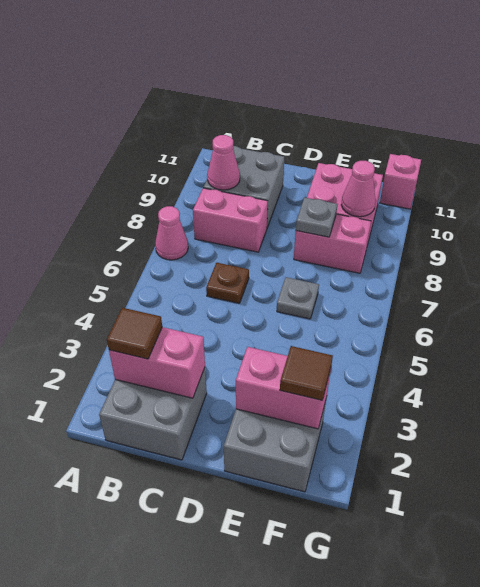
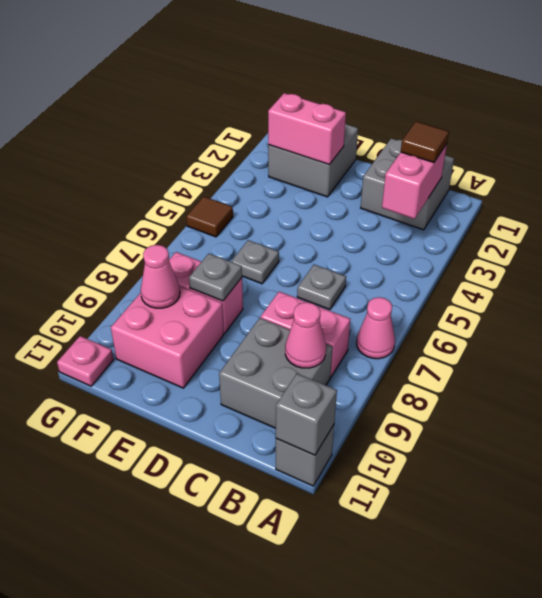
none -> grey brick A11 level 1
none -> grey brick A11 level 2
pink brick B2:C2 level 2 -> pink brick B2:B3 level 2
brown plate C6 level 1 -> grey plate C6 level 1
brown tile F2 level 3 -> brown tile G5 level 1
pink brick G11 level 1 -> pink plate G11 level 1

